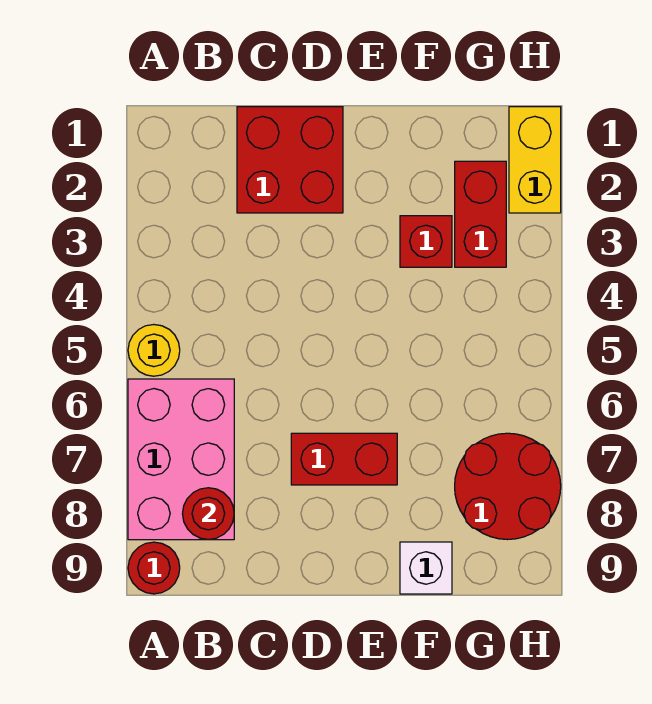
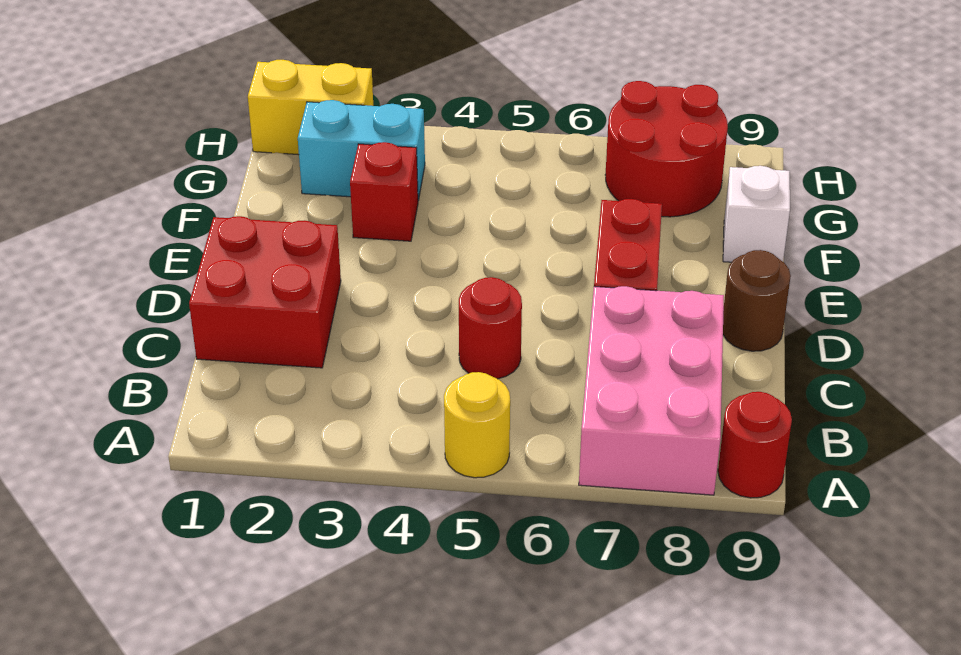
pink brick A6:B8 level 1 -> pink brick A7:C8 level 1
red round brick B8 level 2 -> red round brick C5 level 1
none -> brown round brick D9 level 1
red brick G2:G3 level 1 -> cyan brick G2:G3 level 1

